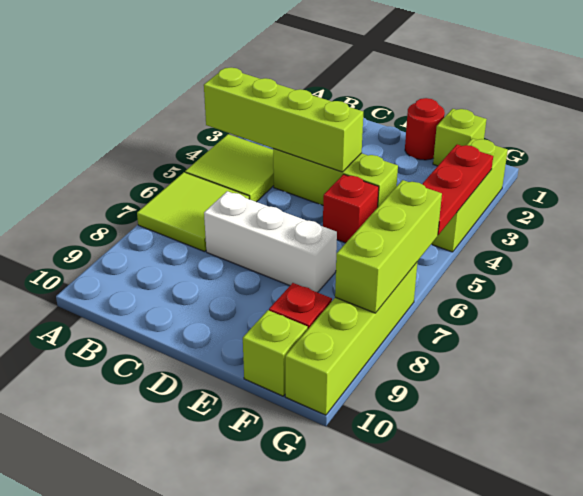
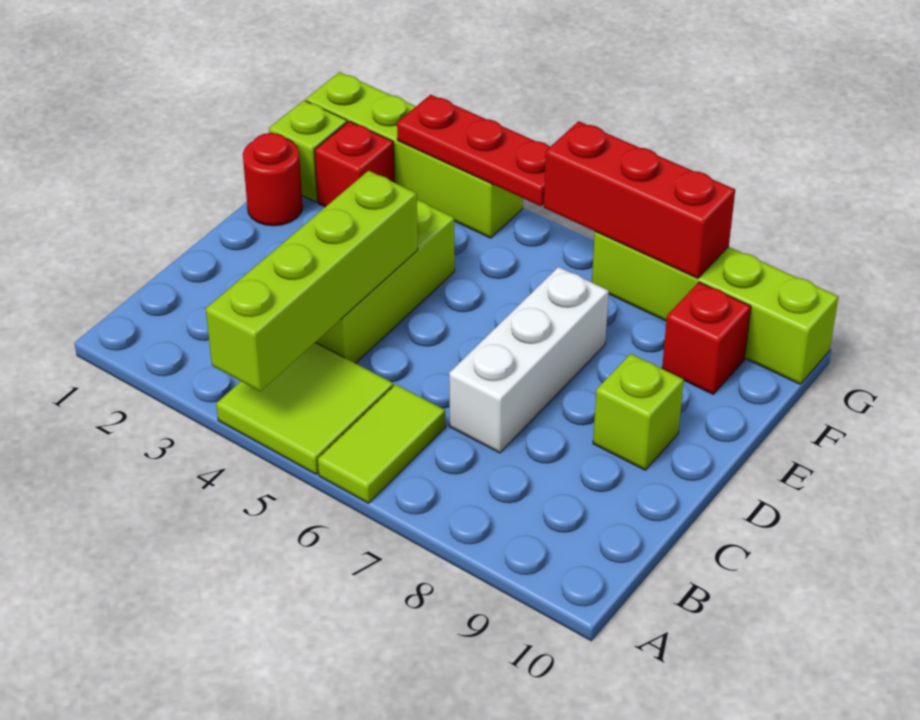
lime tile A6:B7 level 1 -> lime tile A6:B6 level 1
red brick E5 level 1 -> red brick F2 level 1
lime brick F10 level 1 -> lime brick D9 level 1
lime brick G2:G4 level 1 -> lime brick G1:G4 level 1
lime brick G6:G8 level 2 -> red brick G6:G8 level 2

